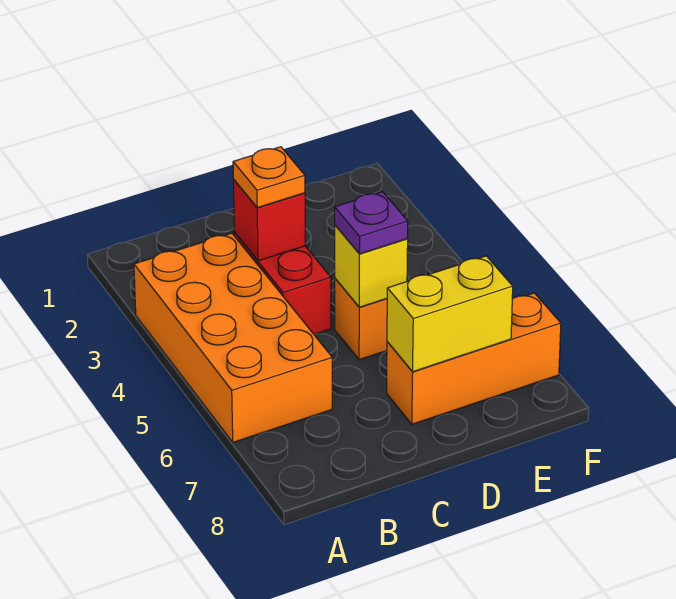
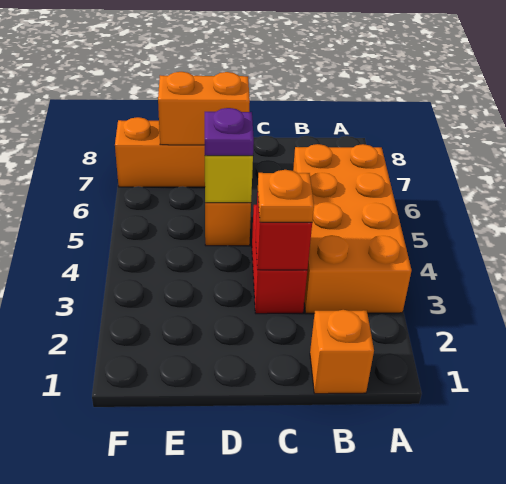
none -> orange brick B1 level 1
yellow brick D7:E7 level 2 -> orange brick D7:E7 level 2

